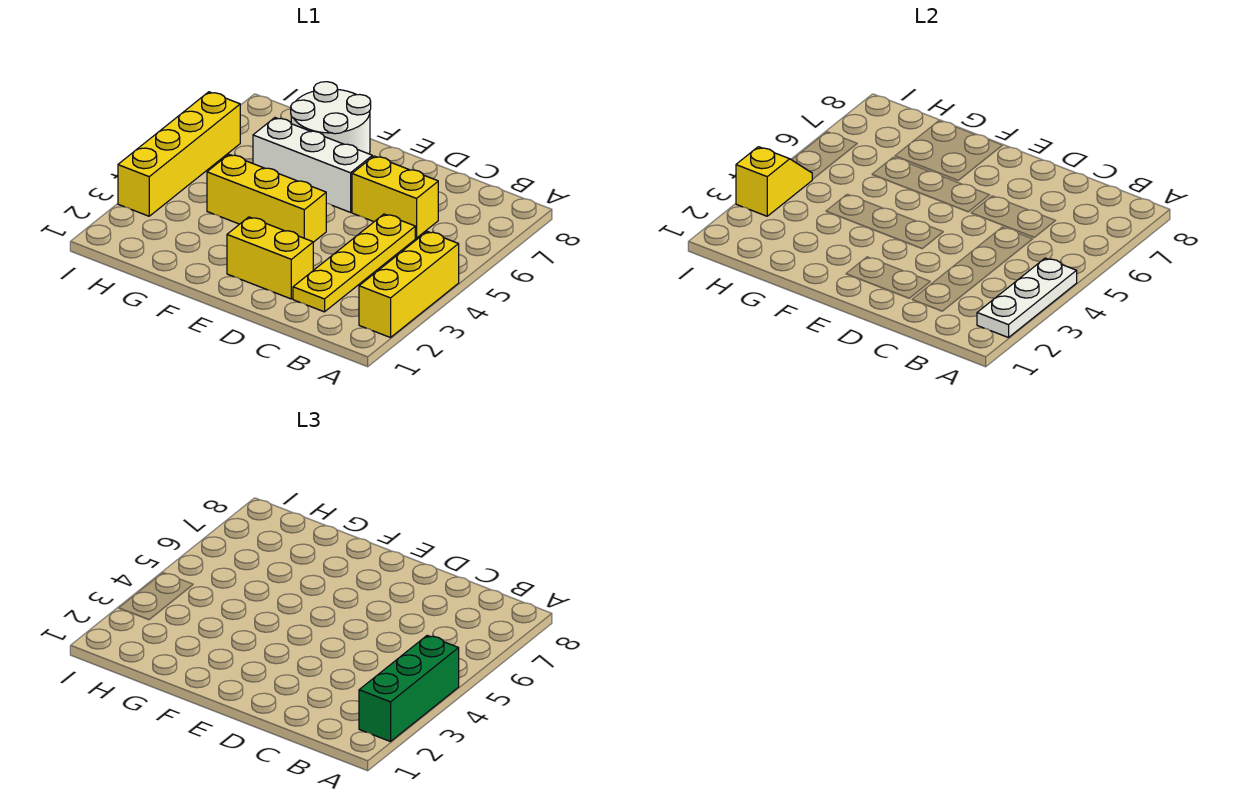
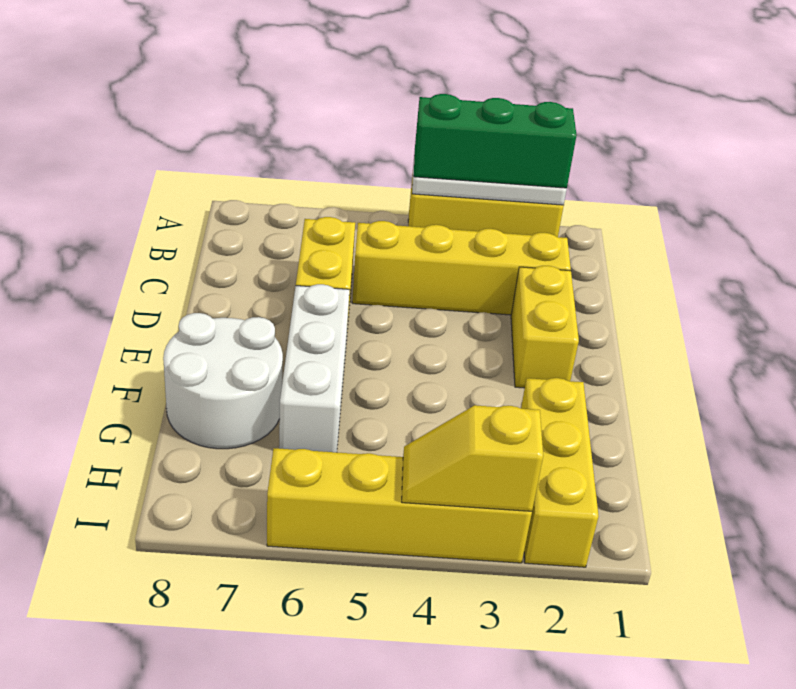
yellow plate C2:C5 level 1 -> yellow brick C2:C5 level 1
yellow brick E4:G4 level 1 -> yellow brick G2:I2 level 1

